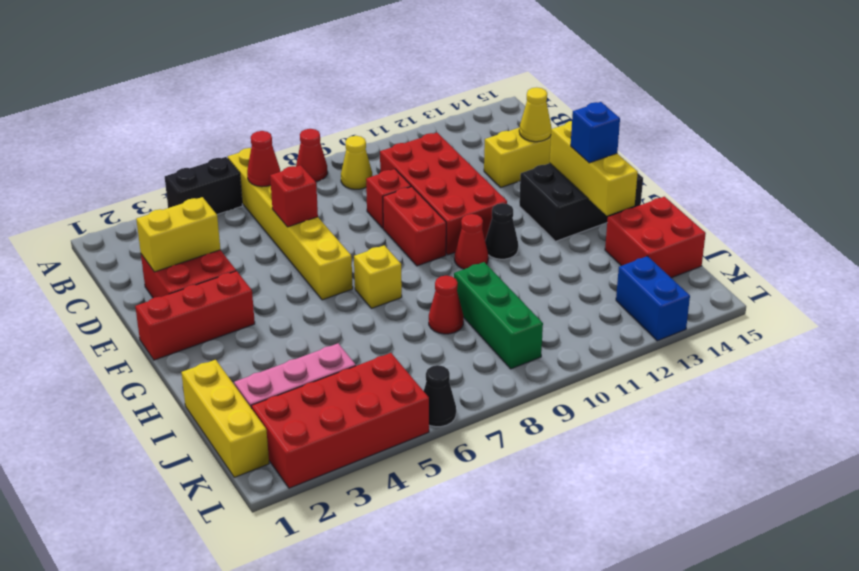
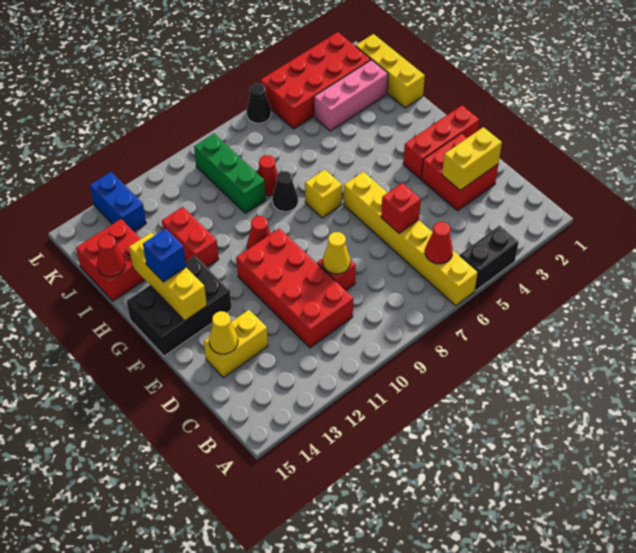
red cone A8 level 1 -> red cone I15 level 2
yellow cone B9 level 1 -> yellow cone D9 level 2
red brick E9:F9 level 1 -> red brick H12:I12 level 1
black cone G11 level 1 -> black cone H8 level 1

